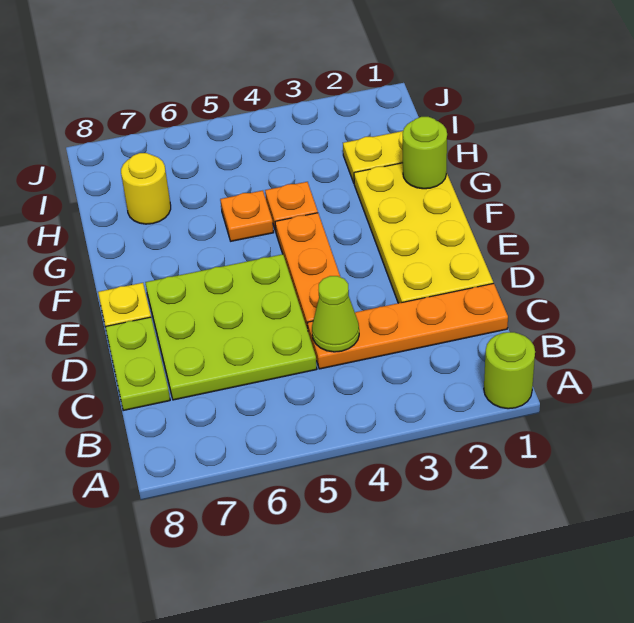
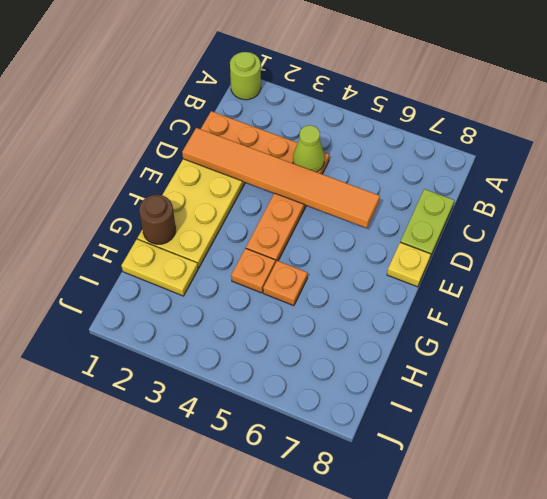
lime plate C5:E7 level 1 -> none
none -> orange tile D1:D6 level 2
lime round brick G1 level 2 -> brown round brick G1 level 2
yellow round brick H7 level 1 -> none

